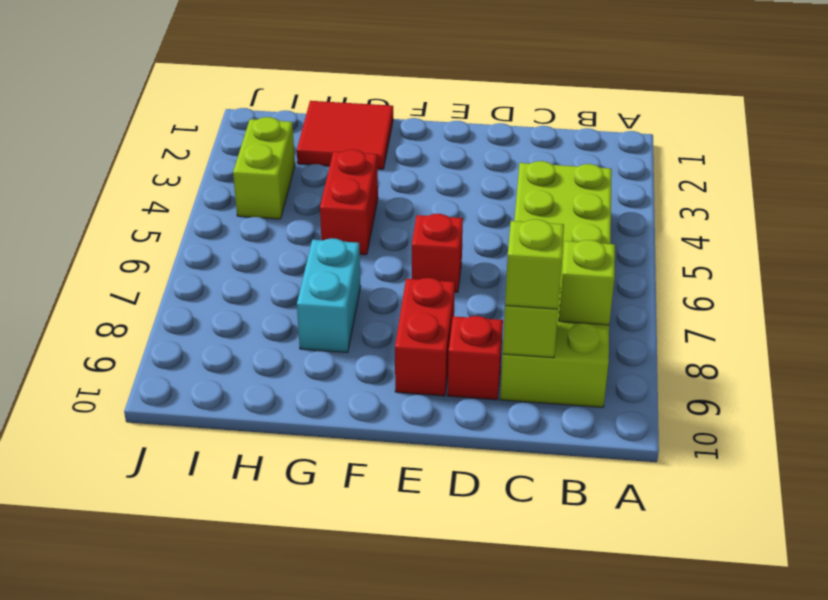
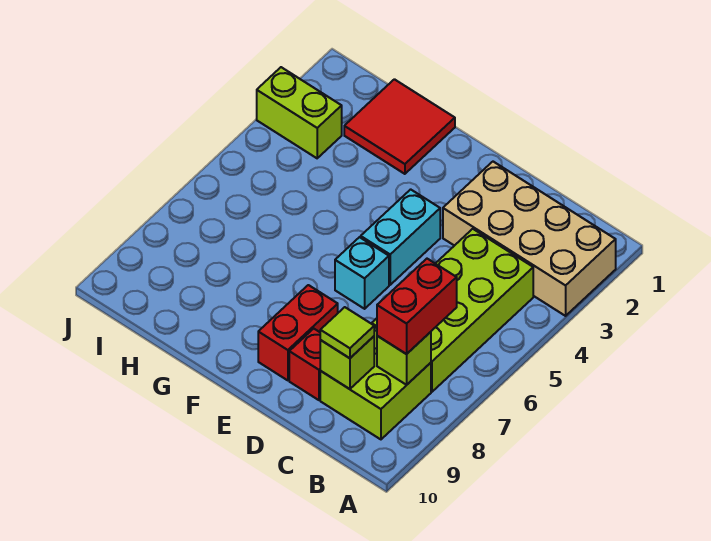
none -> tan brick A2:D3 level 1
lime brick C9 level 3 -> lime tile C9 level 3
red brick E6 level 1 -> cyan brick E6 level 1
red brick G4:G5 level 1 -> red brick B7:B8 level 3
cyan brick G7:G8 level 1 -> cyan brick E4:E5 level 1
lime brick I3:I4 level 1 -> lime brick I3:J3 level 1

